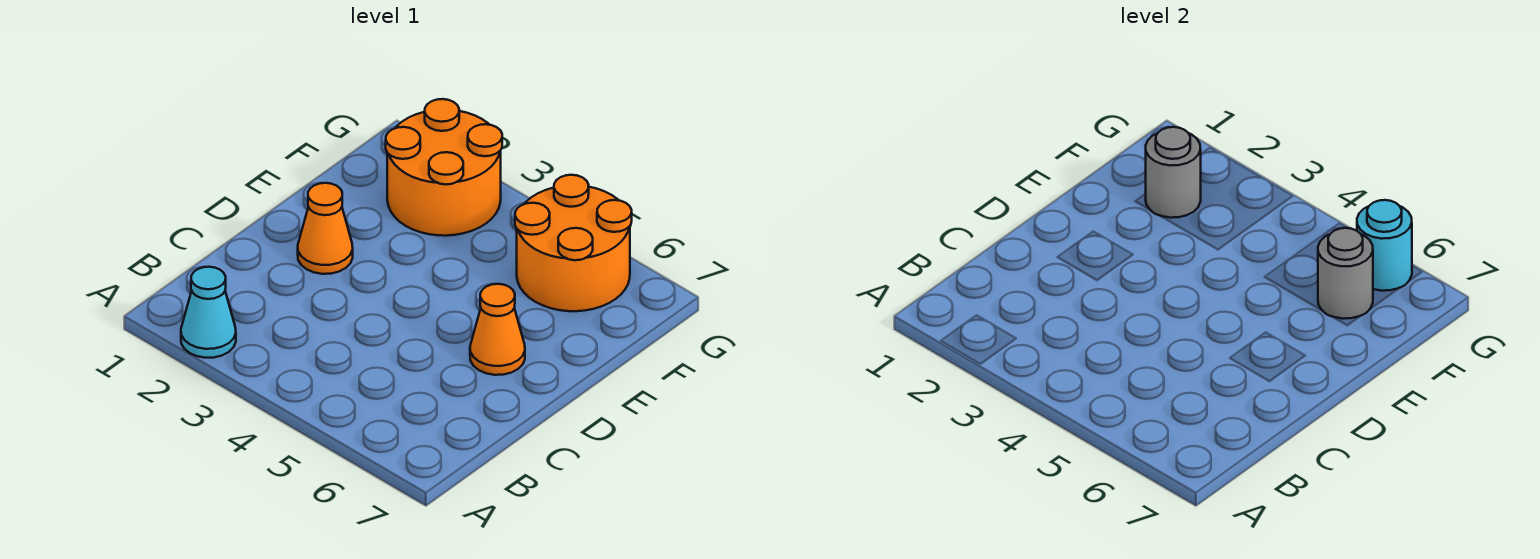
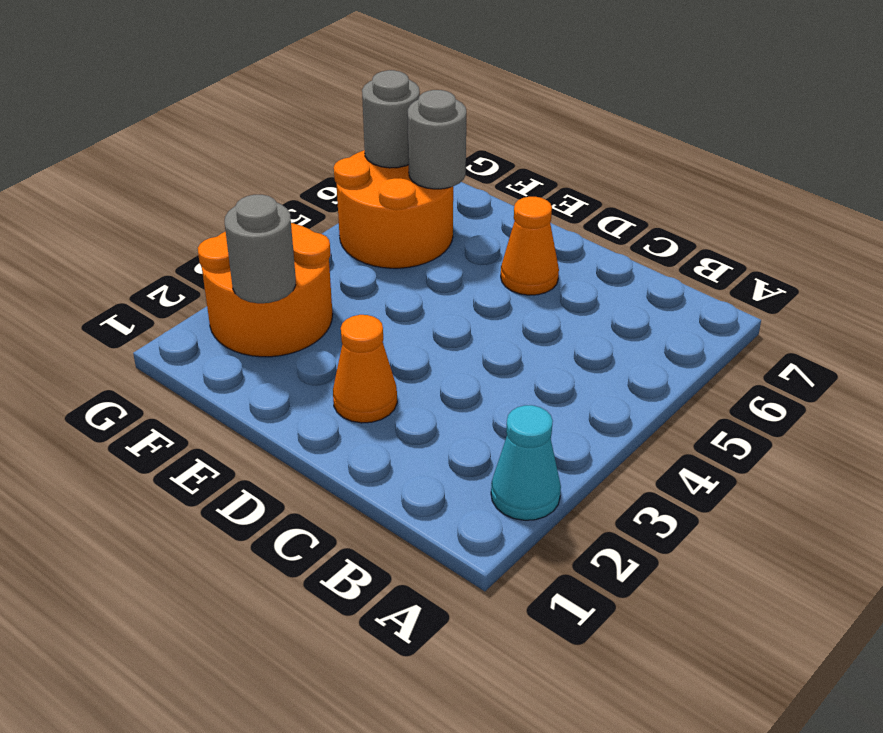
cyan round brick G6 level 2 -> grey round brick G6 level 2

